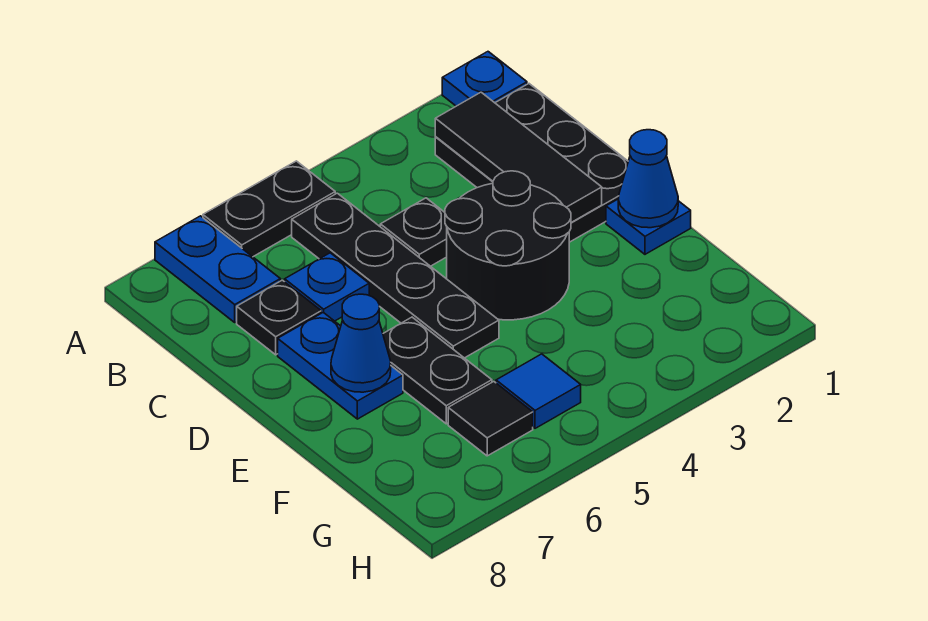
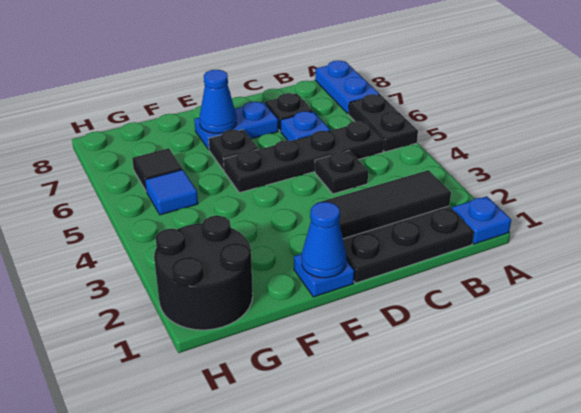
blue plate A7:B7 level 1 -> blue plate A7:A8 level 1
black round brick D3:E4 level 1 -> black round brick G1:H2 level 1
black plate E6:F6 level 1 -> black plate E6 level 1

